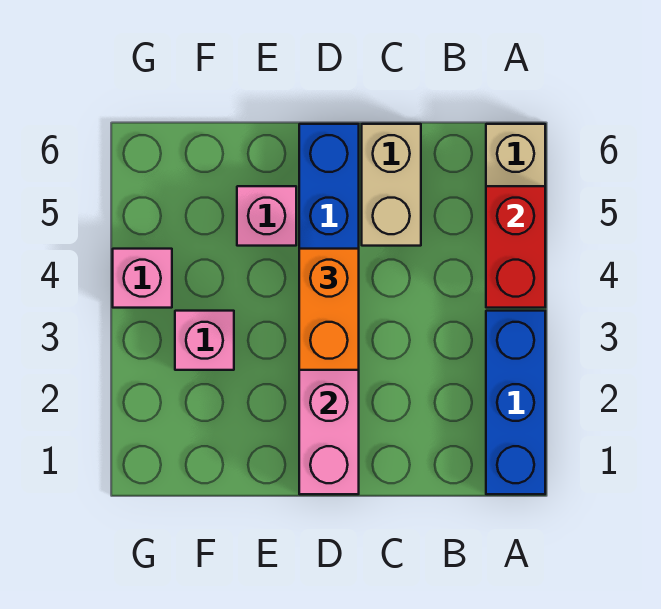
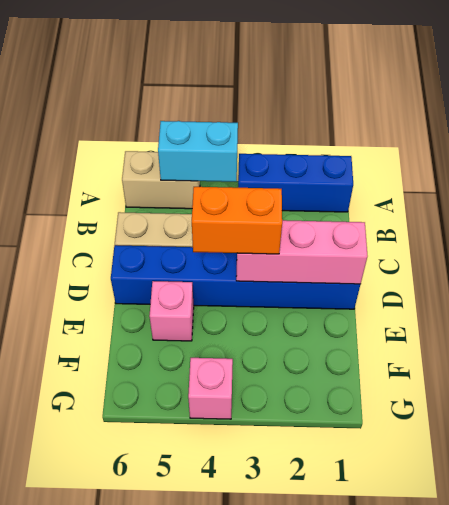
red brick A4:A5 level 2 -> cyan brick A4:A5 level 2
pink brick F3 level 1 -> none

